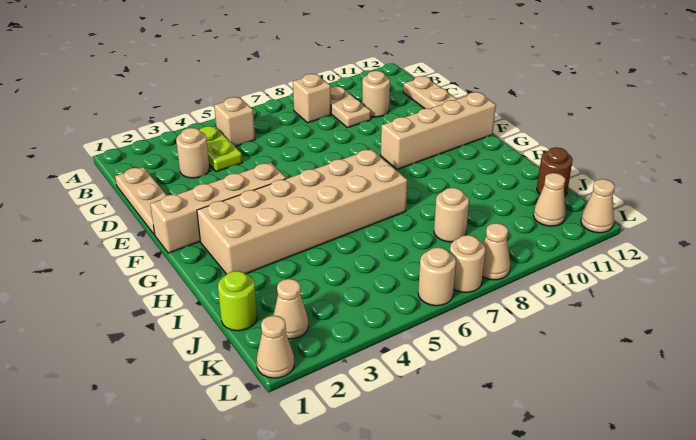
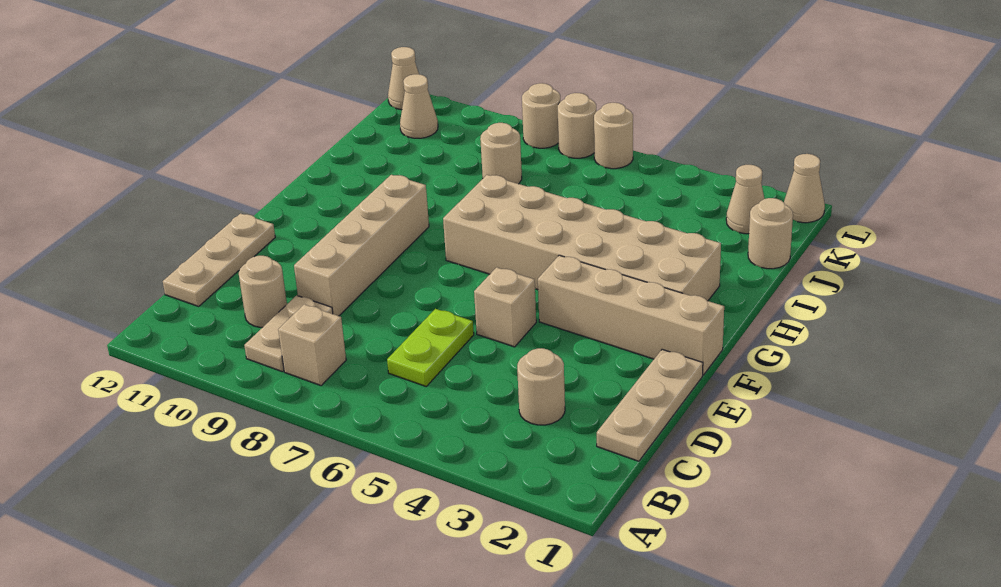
lime plate B4:C4 level 1 -> lime plate C6:D6 level 1
tan brick B5 level 1 -> tan brick E5 level 1
tan brick F9:F12 level 1 -> tan brick D9:G9 level 1
lime round brick J1 level 1 -> tan round brick J1 level 1
brown round brick J12 level 1 -> none
tan cone L8 level 1 -> tan round brick L8 level 1

